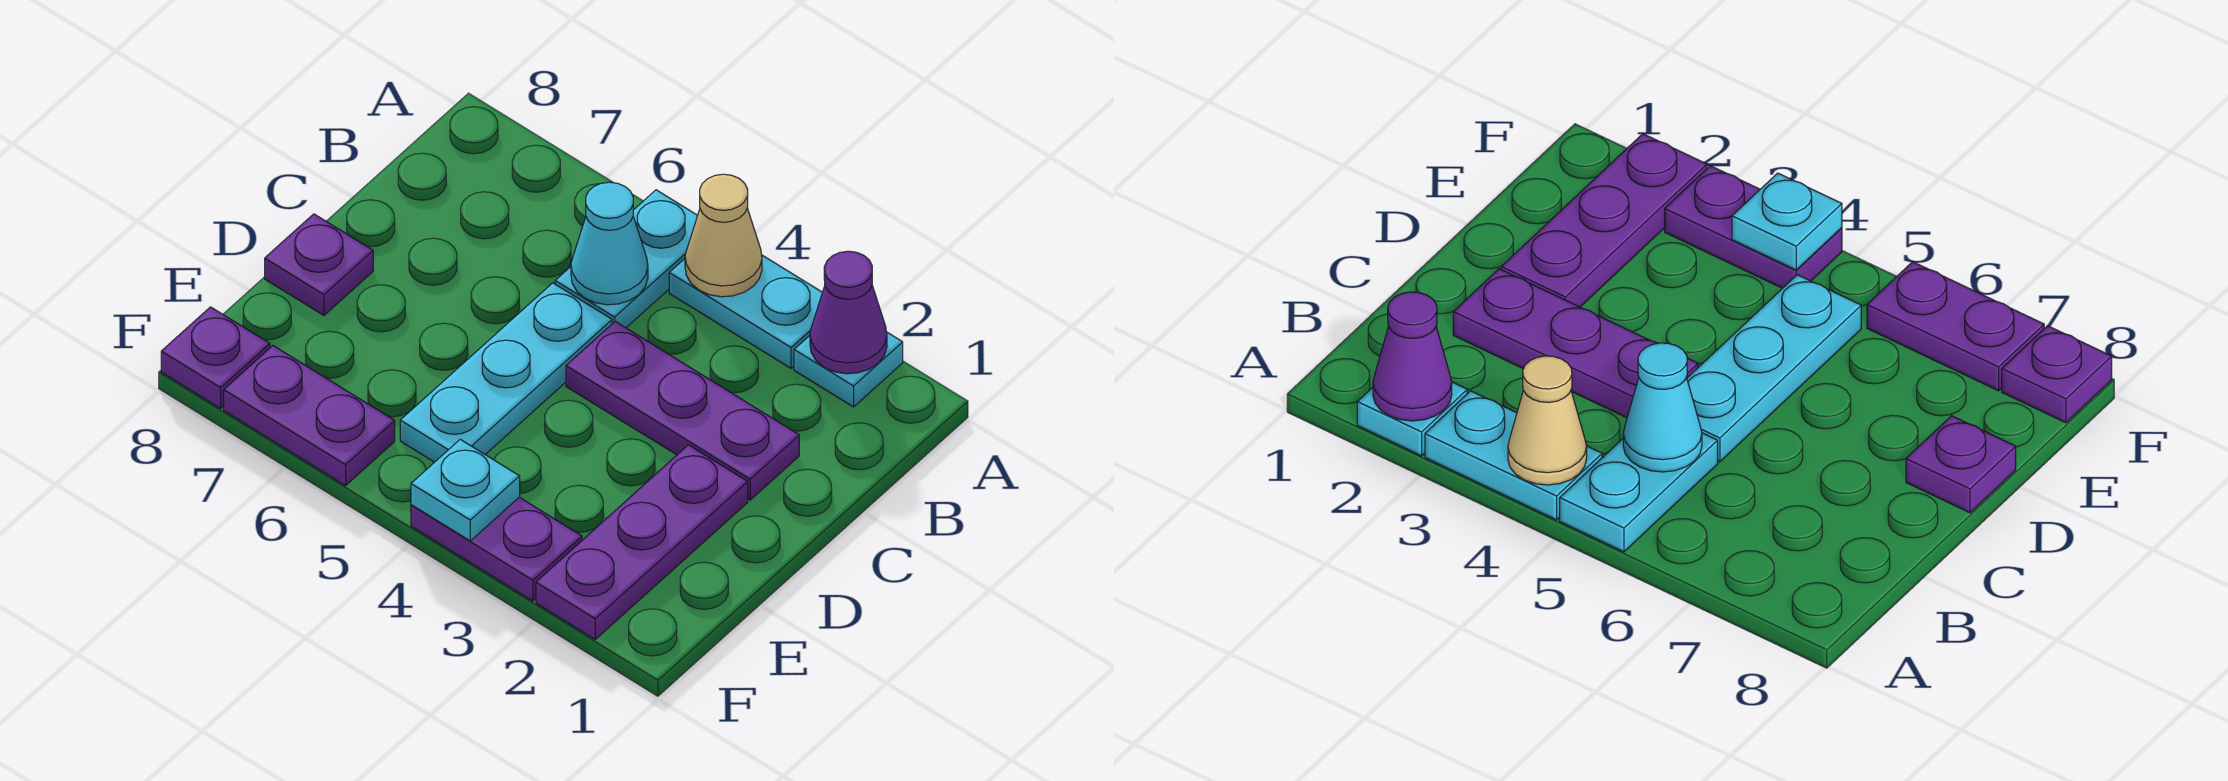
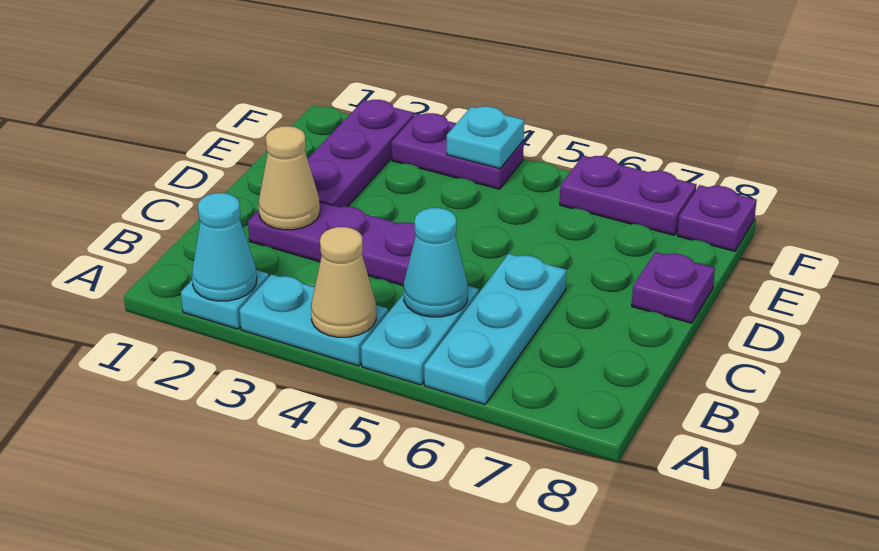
purple cone A2 level 2 -> cyan cone A2 level 2
none -> tan cone C2 level 2
cyan plate C5:E5 level 1 -> cyan plate A6:C6 level 1

